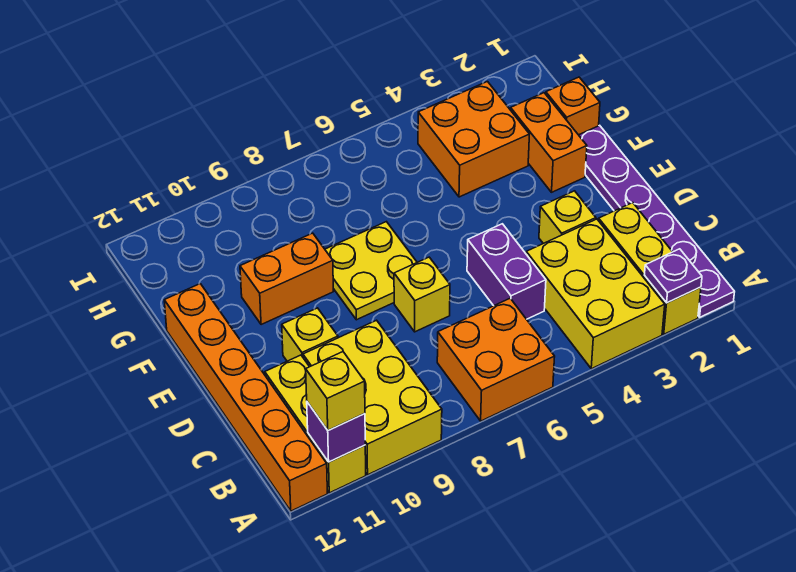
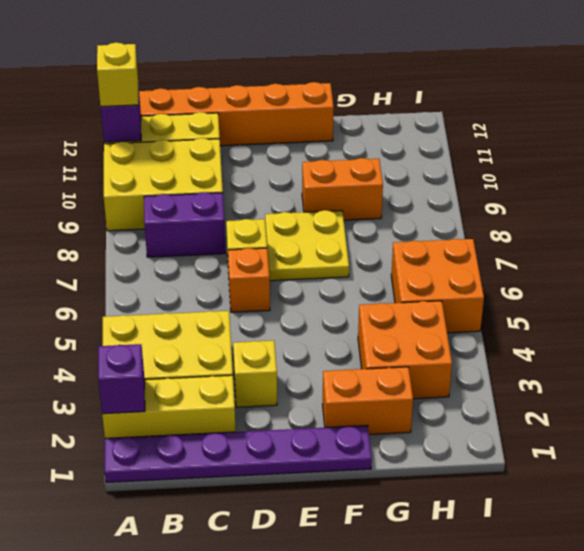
purple plate A2 level 2 -> purple brick A2 level 2
orange brick A6:B7 level 1 -> orange brick H5:I6 level 1
purple brick C5:D5 level 1 -> purple brick B8:C8 level 1
yellow brick D10 level 1 -> none
orange brick F9:F10 level 1 -> orange brick F9:G9 level 1
orange brick G1 level 1 -> orange brick D6 level 1

